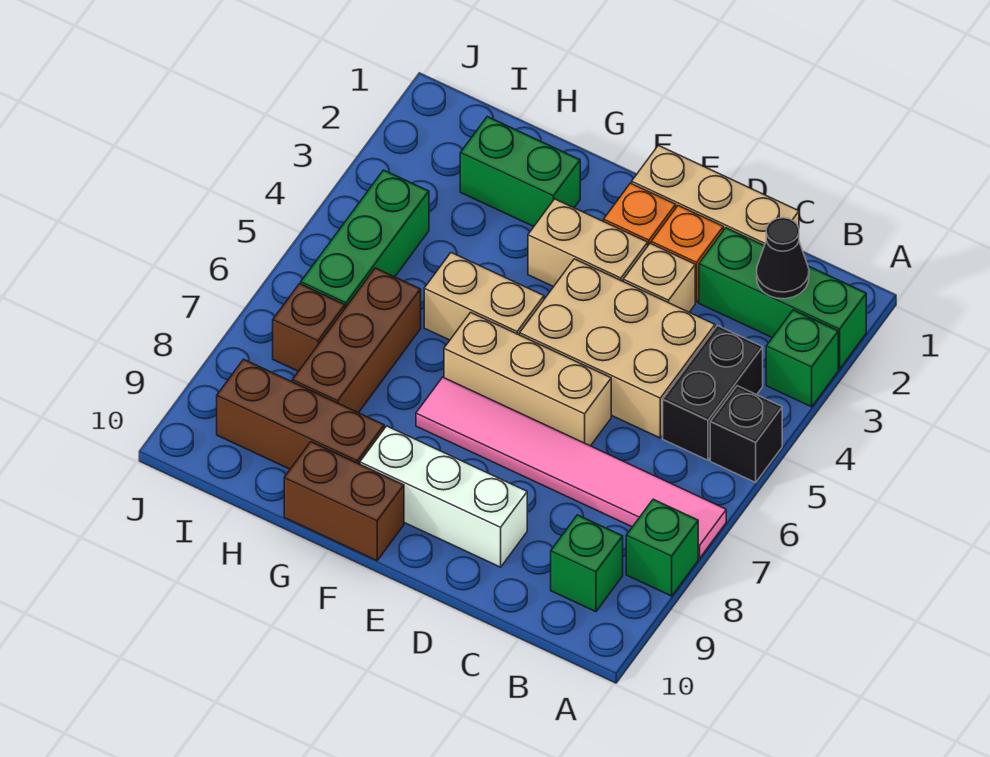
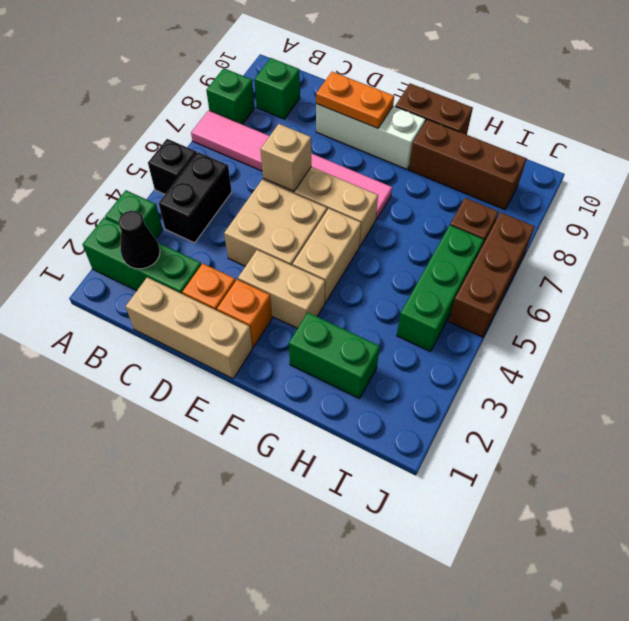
tan brick C4:E5 level 1 -> tan brick D4:E5 level 1
tan brick D3 level 1 -> tan brick D6 level 2
none -> orange plate D9:E9 level 2
tan brick F5:G5 level 1 -> tan brick F4:F5 level 1
brown brick H6:H8 level 1 -> brown brick J5:J7 level 1

